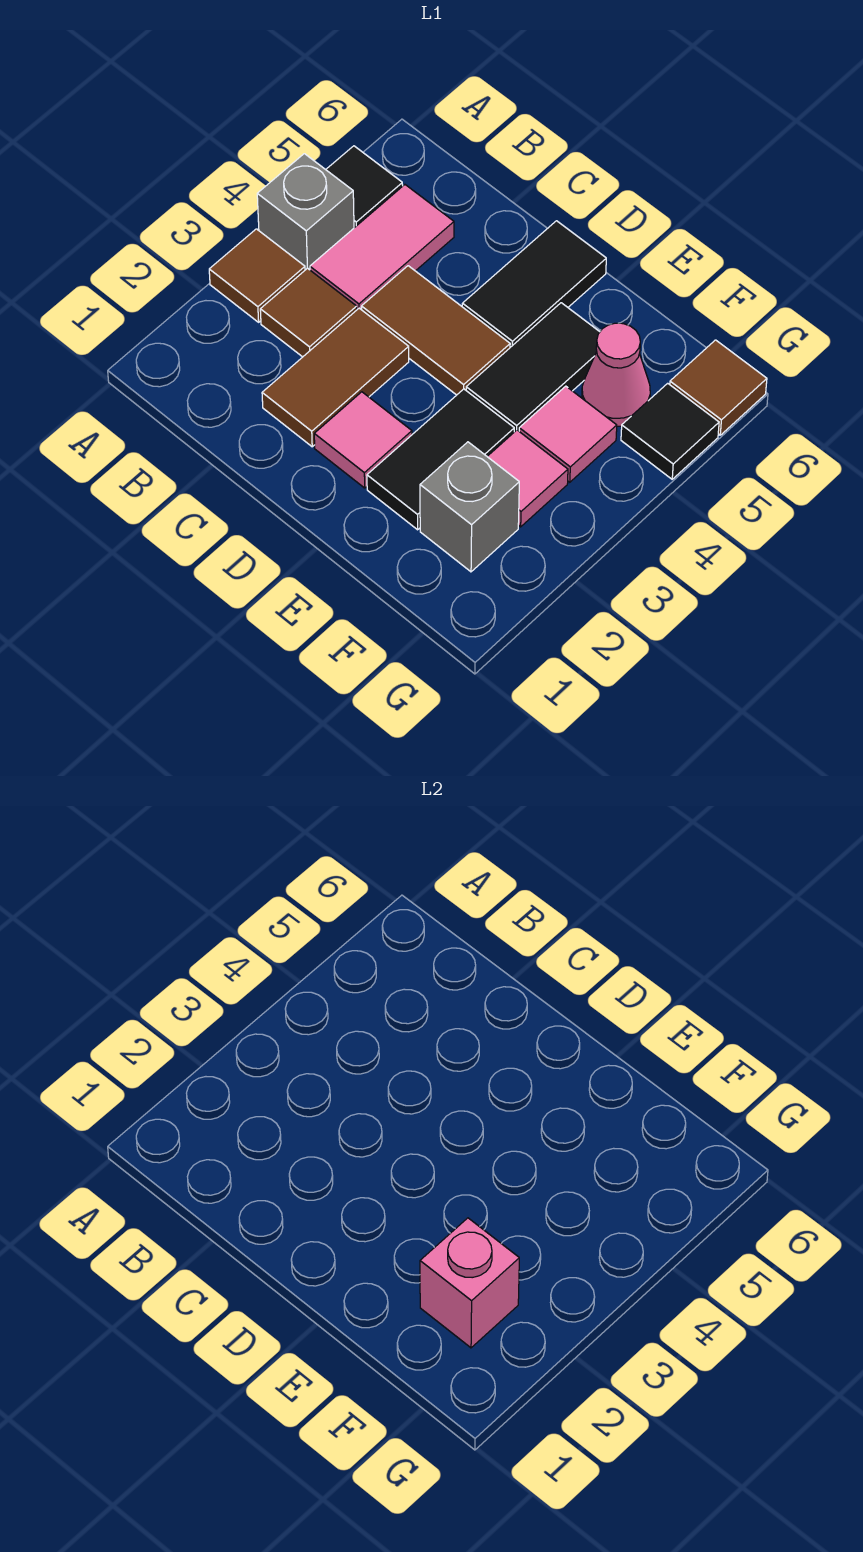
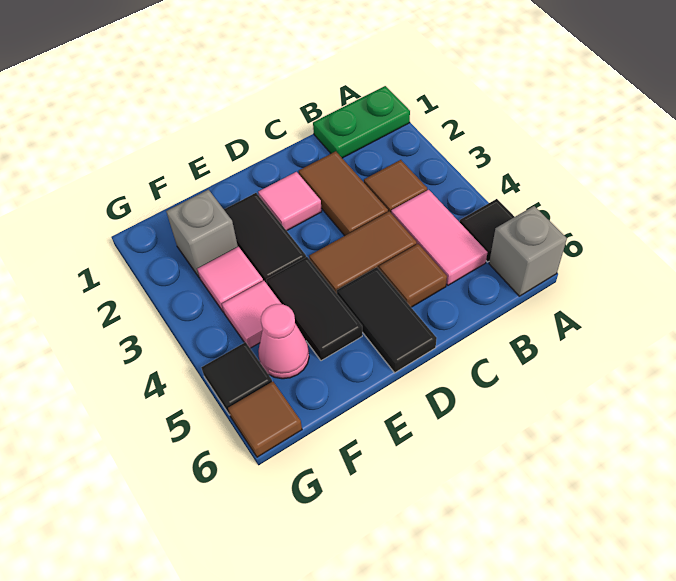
none -> green plate A1:B1 level 1
brown tile A3 level 1 -> brown tile C5 level 1
grey brick A4 level 1 -> grey brick A6 level 1
pink brick F2 level 2 -> none

